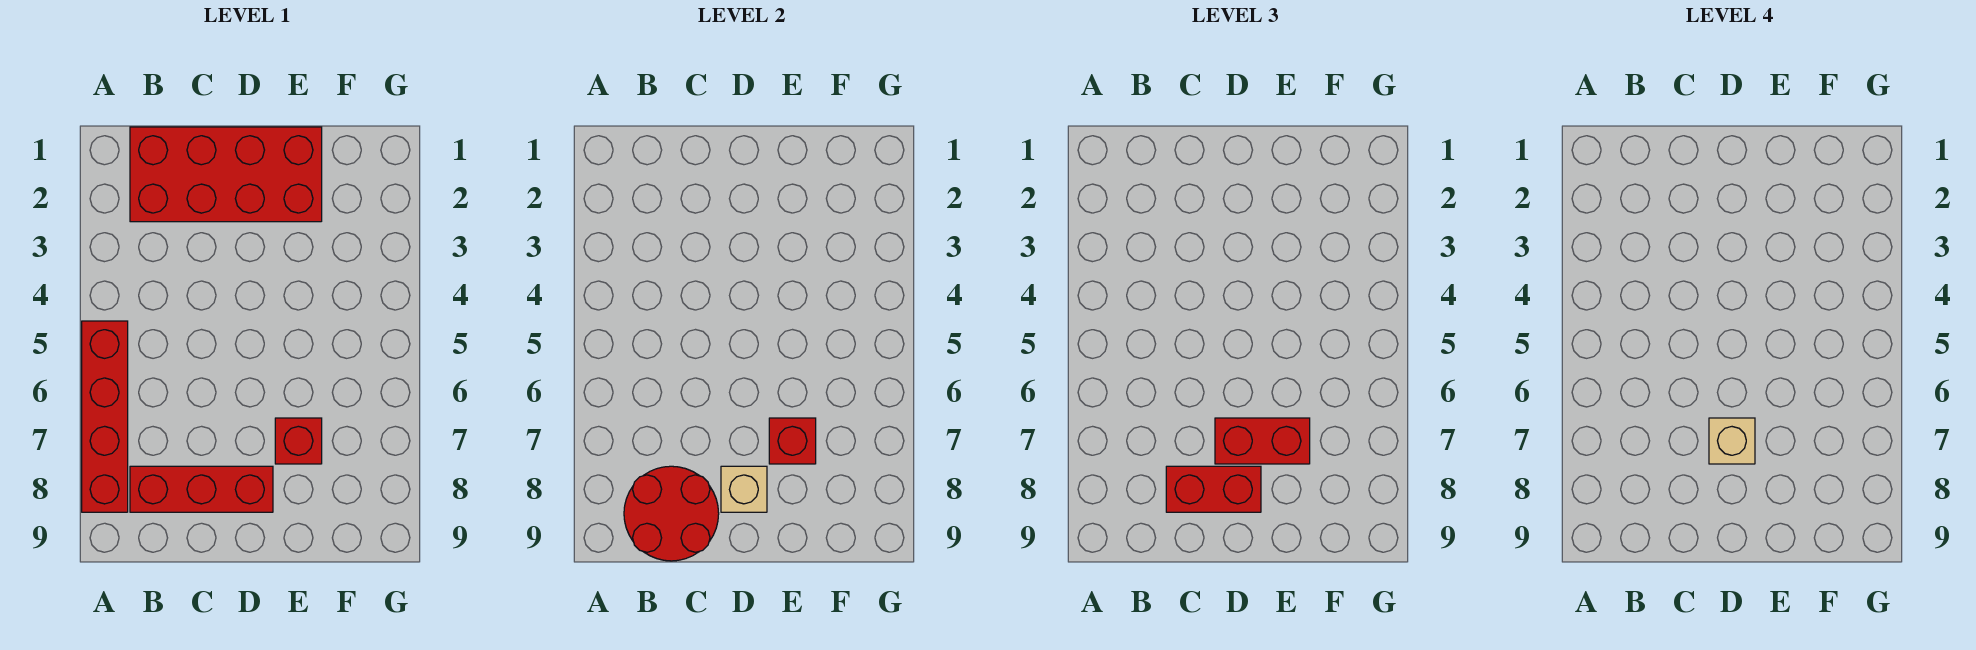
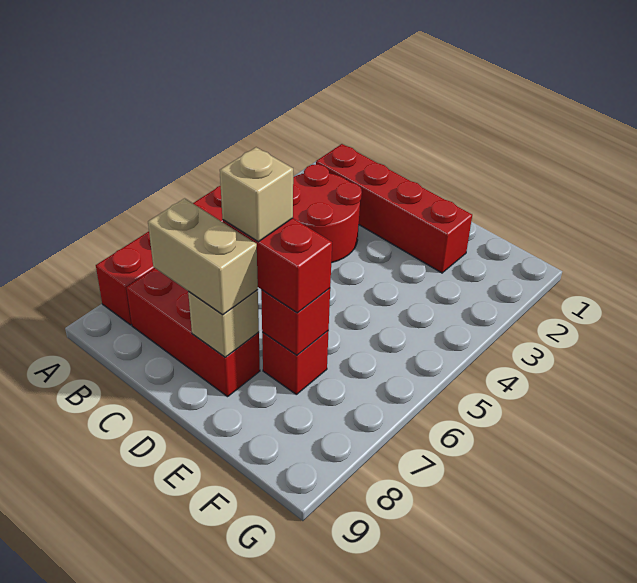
red brick B1:E2 level 1 -> red brick B2:E2 level 1
red round brick B8:C9 level 2 -> red round brick B3:C4 level 1
red brick C8:D8 level 3 -> tan brick C8:D8 level 3

